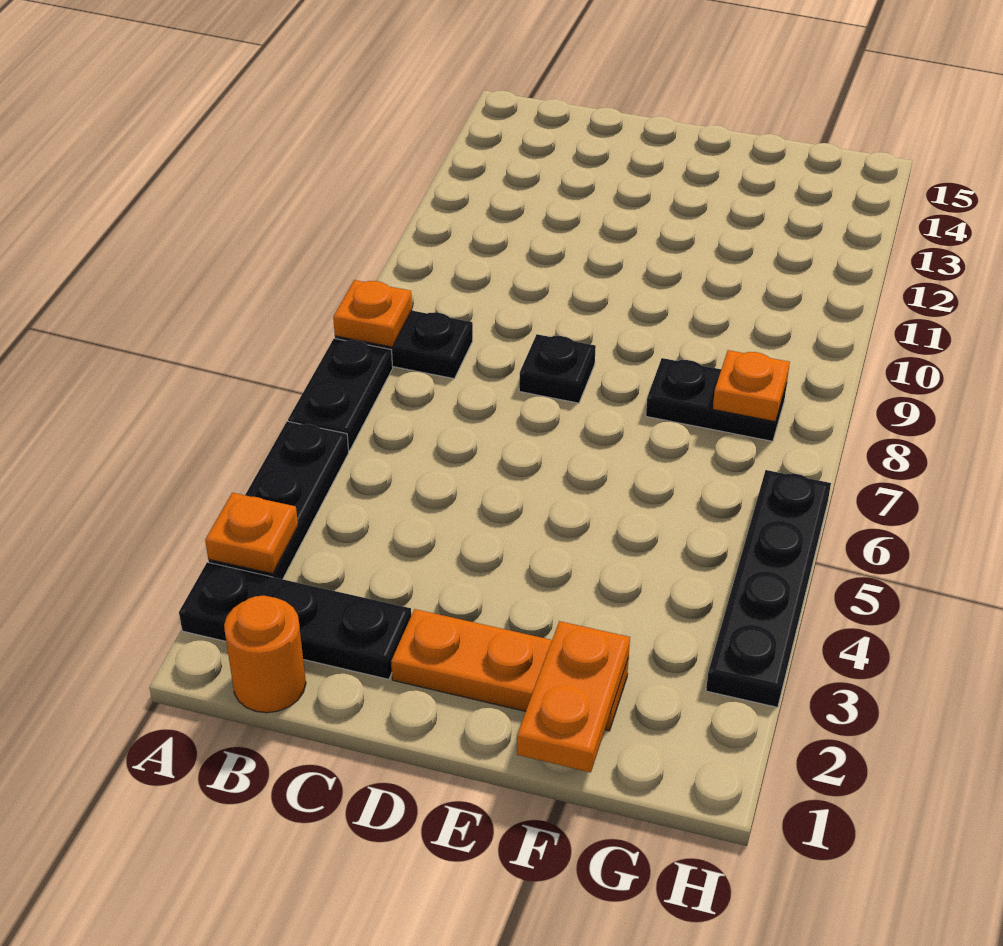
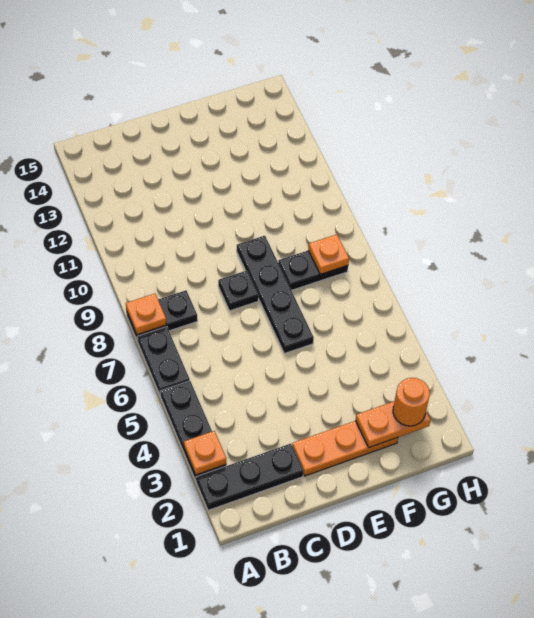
orange round brick B1 level 1 -> orange round brick G2 level 3
orange plate F1:F2 level 2 -> orange plate F2:G2 level 2
black plate H3:H6 level 1 -> black plate E6:E9 level 1

